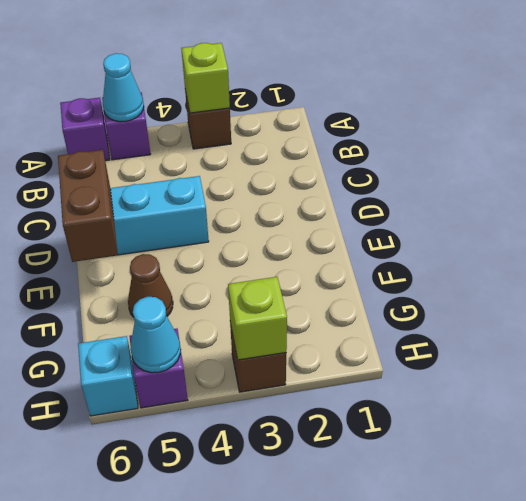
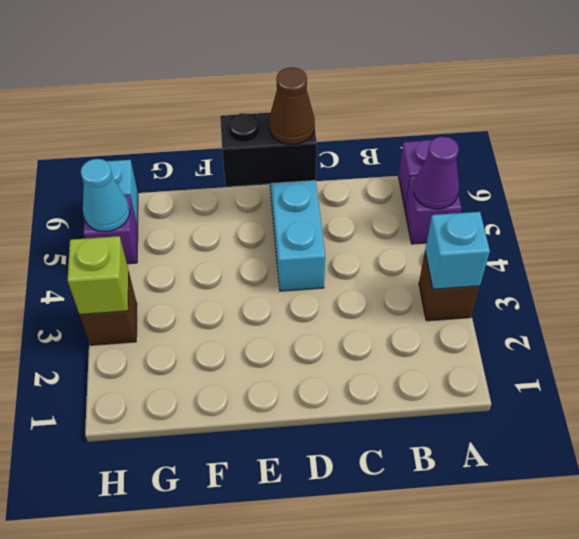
lime brick A3 level 2 -> cyan brick A3 level 2
cyan cone A5 level 2 -> purple cone A5 level 2
brown brick D6:E6 level 2 -> black brick D6:E6 level 2
brown cone F5 level 1 -> brown cone D6 level 3

